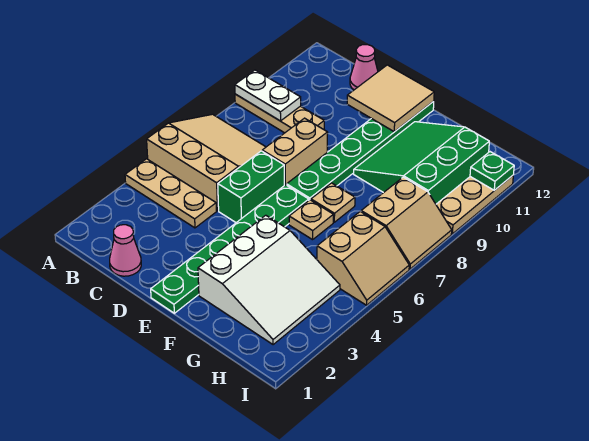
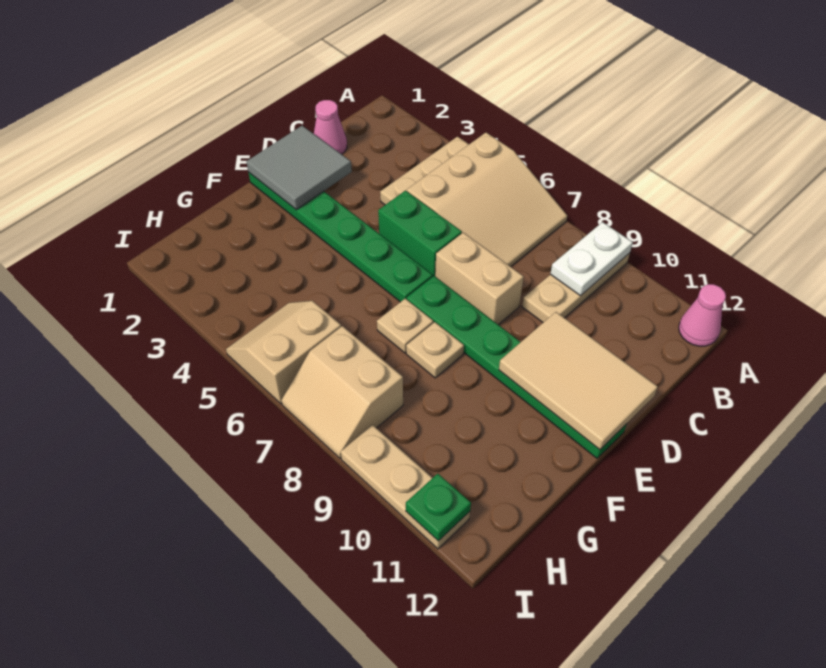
pink cone C12 level 1 -> pink cone A12 level 1
none -> grey tile D1:E2 level 2
tan tile D11:E12 level 2 -> tan tile D10:E12 level 2
white slope F2:H4 level 1 top F -> none
tan plate F6 level 1 -> tan plate F8 level 1
green slope F9:H11 level 1 top H -> none
tan slope H5:I6 level 1 top H -> tan slope H5:I6 level 1 top 6

